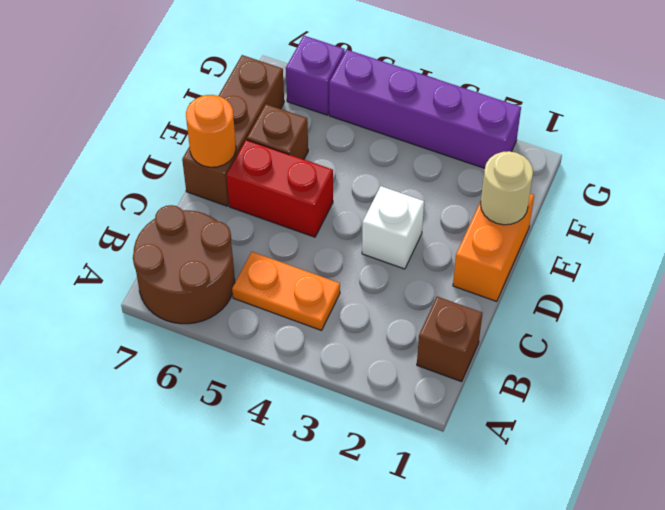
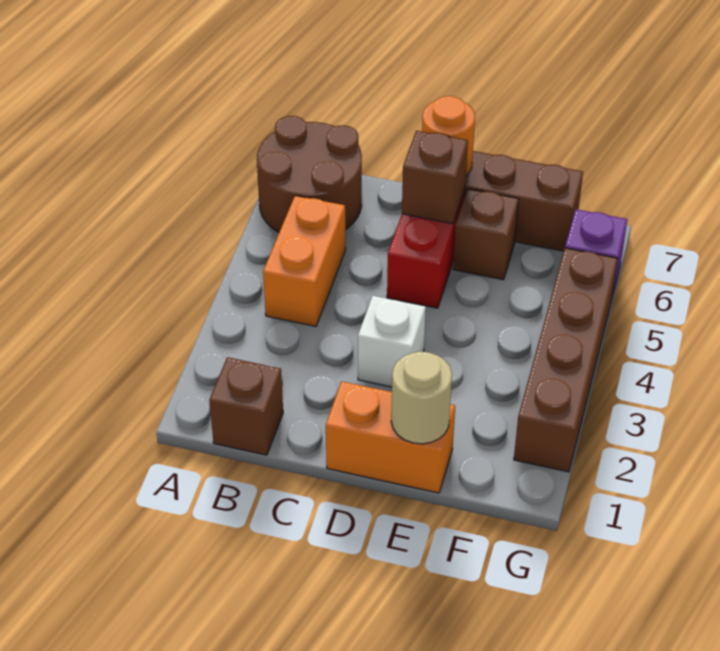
orange plate B4:B5 level 1 -> orange brick B4:B5 level 1
none -> brown brick D6 level 2
purple brick G2:G5 level 1 -> brown brick G2:G5 level 1

